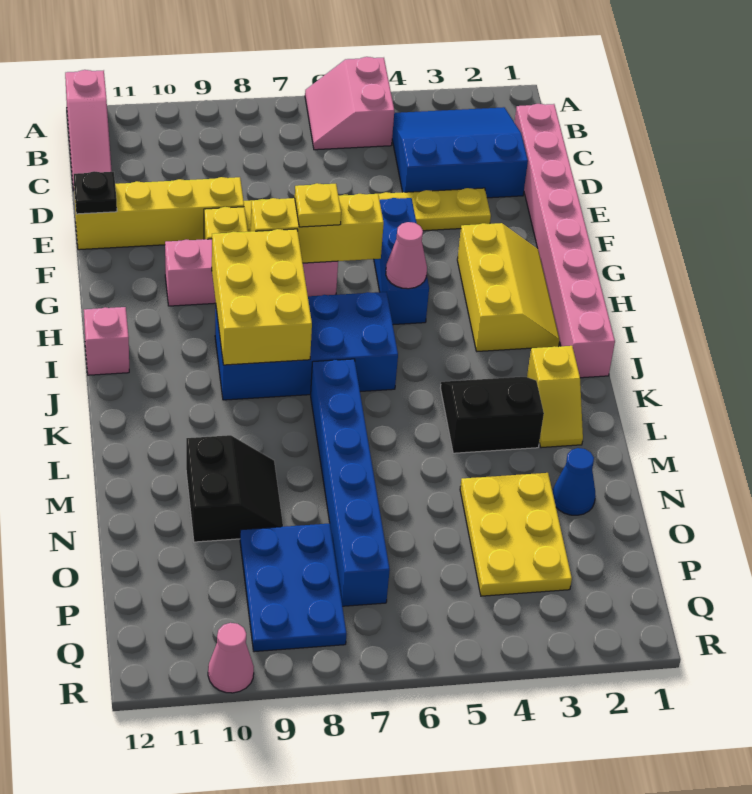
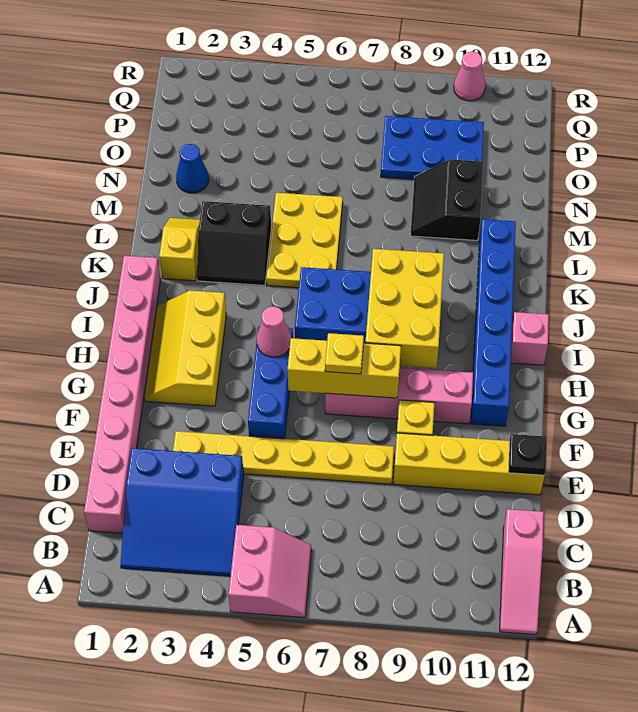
pink slope A12:C12 level 1 top A -> pink slope A12:C12 level 1 top C
blue brick K7:P7 level 1 -> blue brick G11:L11 level 1
yellow plate N3:P4 level 1 -> yellow plate K5:M6 level 1
blue plate O8:Q9 level 1 -> blue plate O8:P10 level 1

